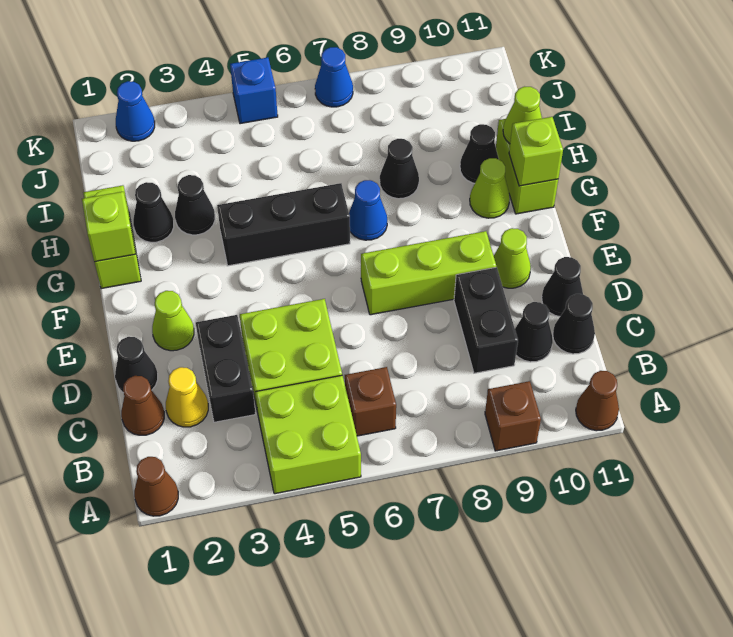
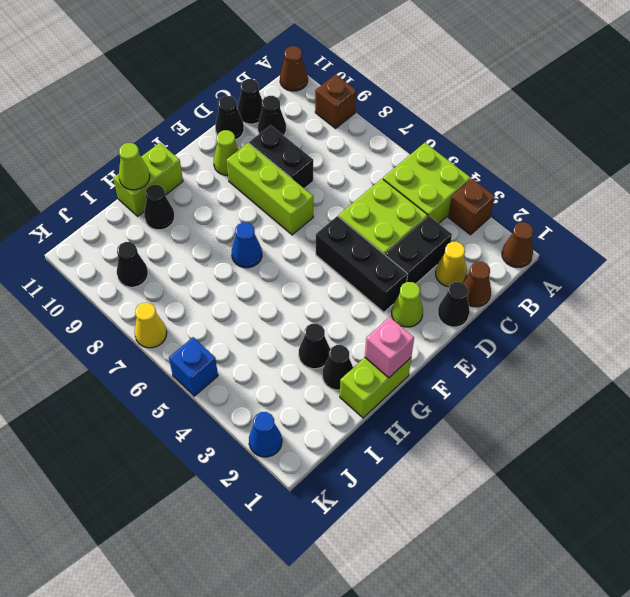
brown brick B6 level 1 -> brown brick A3 level 1
black brick C9:D9 level 1 -> black brick D8:D9 level 1
lime brick G1 level 2 -> pink brick G1 level 2
black brick G4:G6 level 1 -> black brick E3:E5 level 1
lime cone G10 level 1 -> none
lime brick G11 level 2 -> none
black cone H8 level 1 -> black cone J9 level 1
blue cone K7 level 1 -> yellow cone K7 level 1

